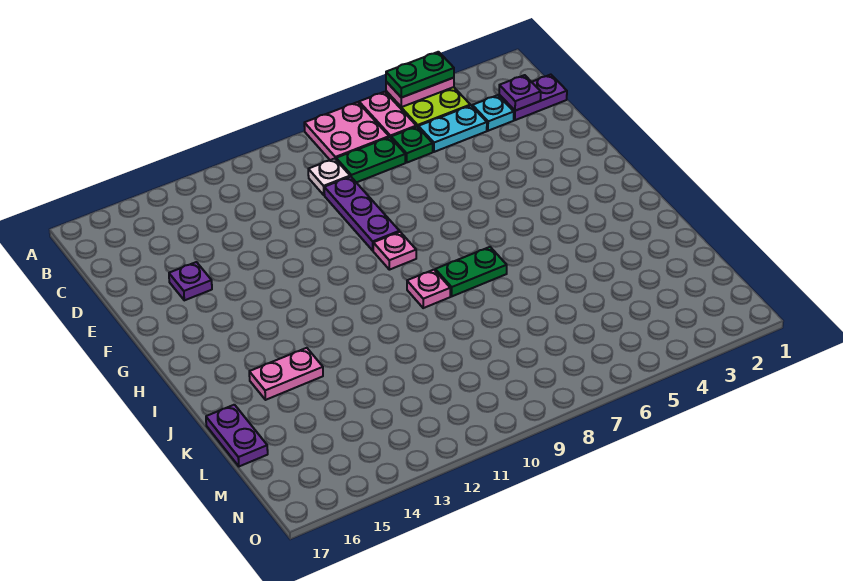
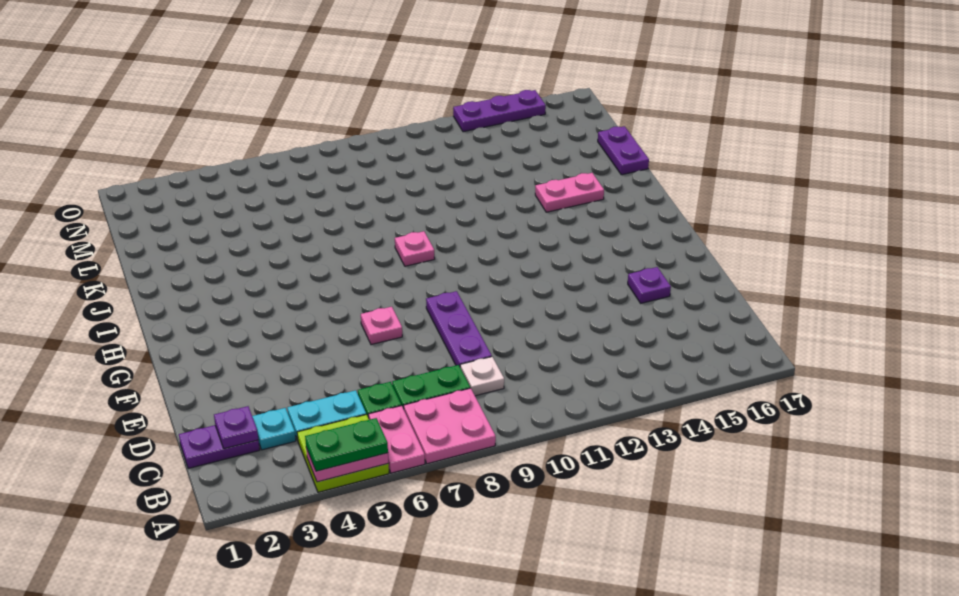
pink plate G9 level 1 -> pink plate F7 level 1
green plate I7:I8 level 1 -> none
none -> purple plate O13:O15 level 1

